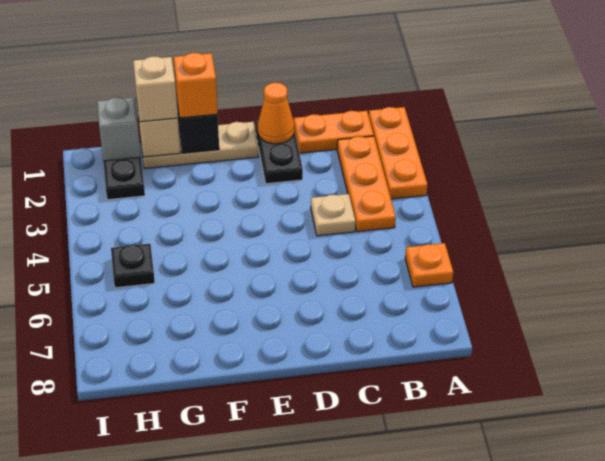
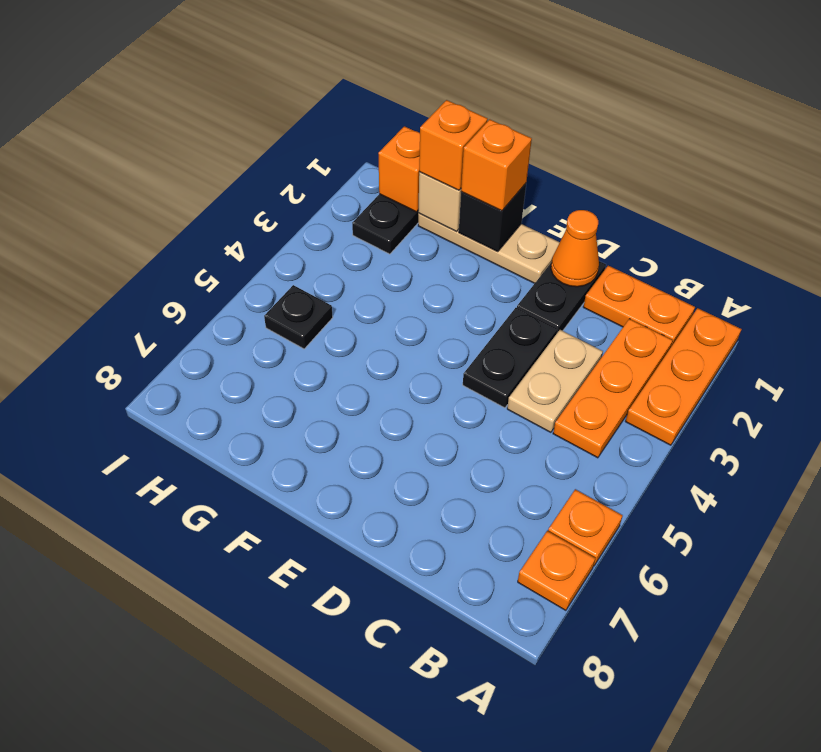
none -> orange plate A7 level 1
tan plate C4 level 1 -> tan plate C3:C4 level 1
none -> black plate D3:D4 level 1
tan brick G1 level 3 -> orange brick G1 level 3
grey brick H1 level 2 -> orange brick H1 level 2

